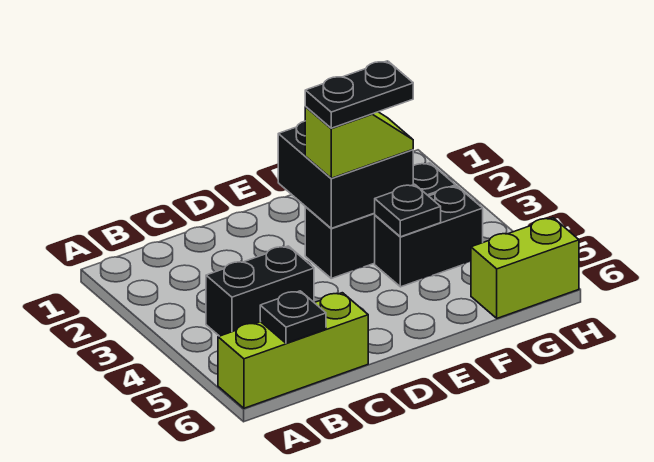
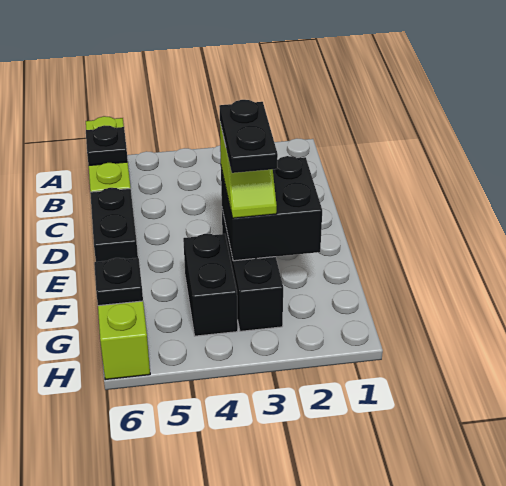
black brick B4:C4 level 1 -> black brick D6:E6 level 1
black plate F4 level 2 -> black plate G6 level 2

